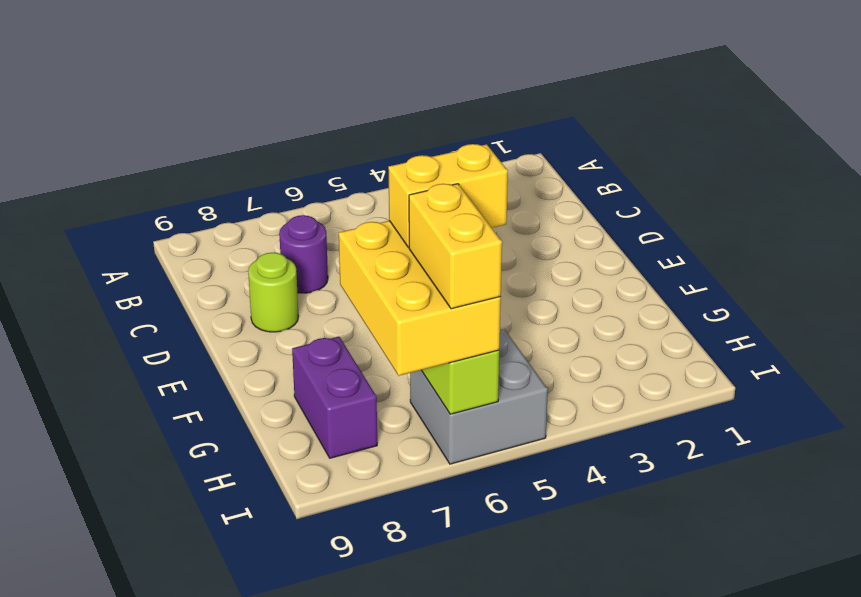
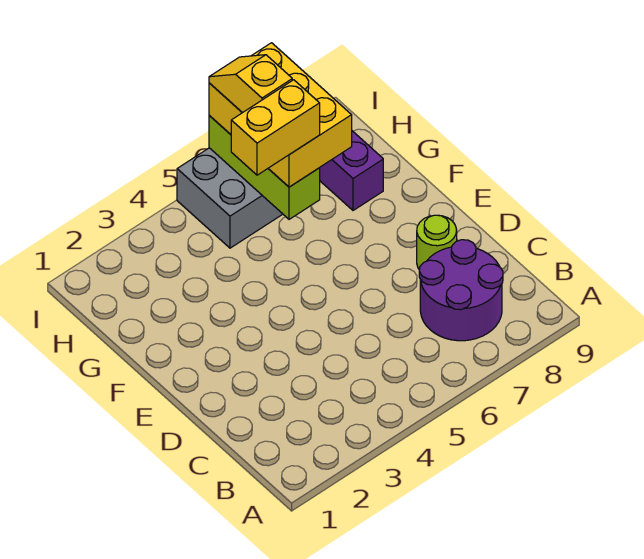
purple round brick C7 level 1 -> purple round brick B7:C8 level 1
yellow brick H6:I6 level 4 -> yellow slope H6:I6 level 4 top H

